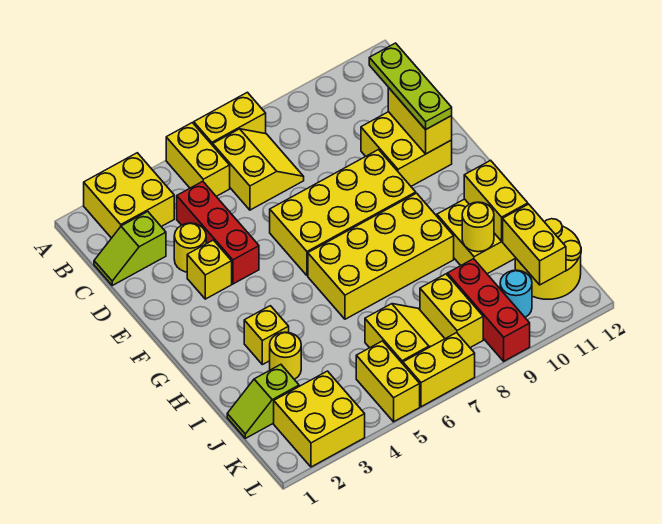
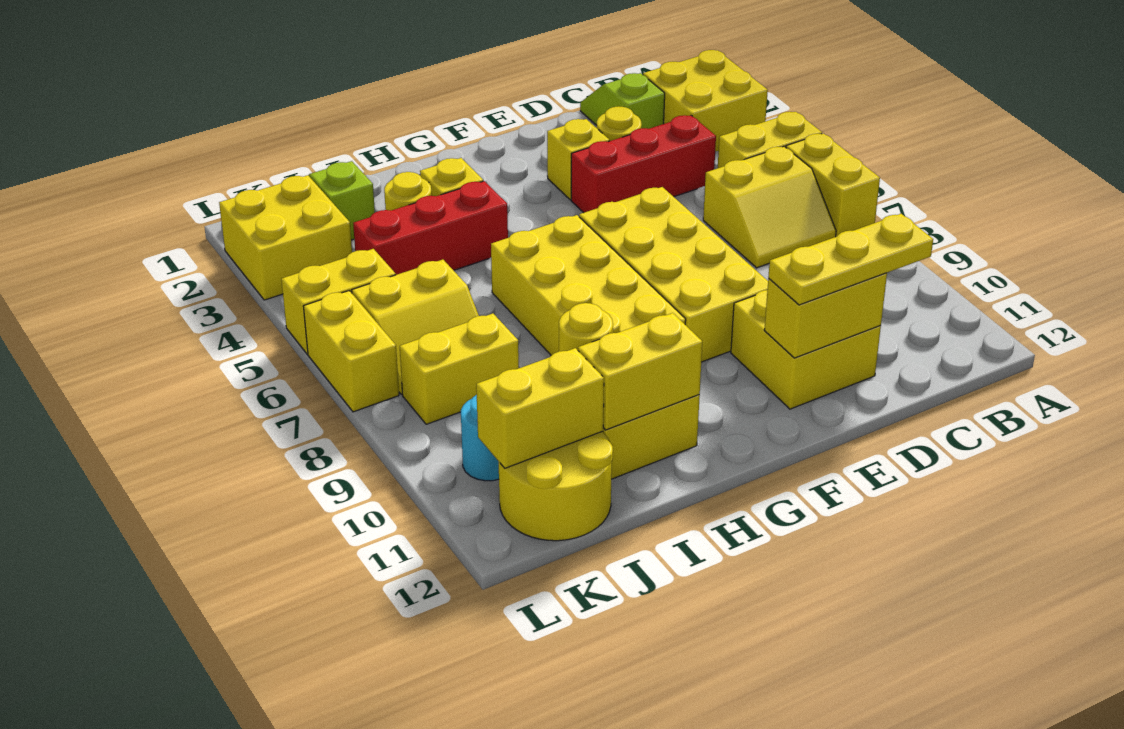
lime plate C11:E11 level 3 -> yellow plate C11:E11 level 3
red brick J9:L9 level 1 -> red brick H4:J4 level 1

